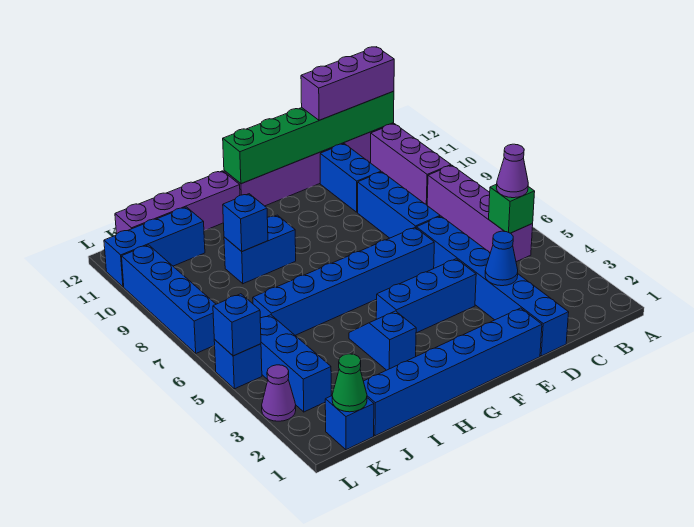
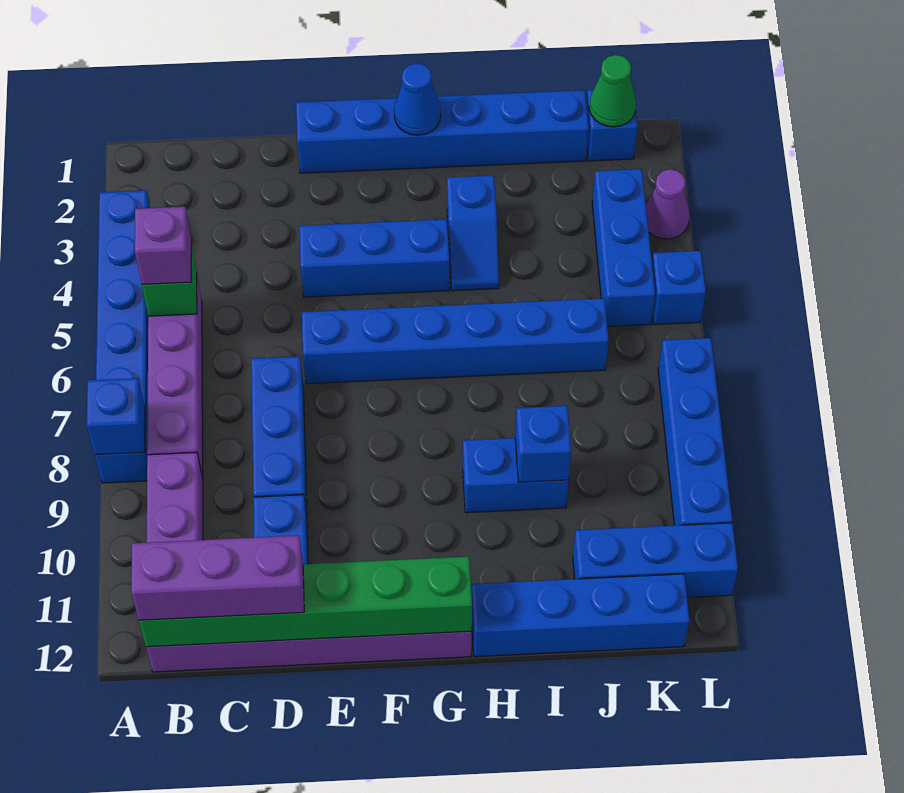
purple cone B5 level 3 -> purple brick B5 level 3
blue brick D1:D6 level 1 -> blue brick A3:A8 level 1
blue cone D3 level 2 -> blue cone G1 level 2
purple brick H12:K12 level 1 -> blue brick H12:K12 level 1
blue brick L5 level 2 -> blue brick A8 level 2

